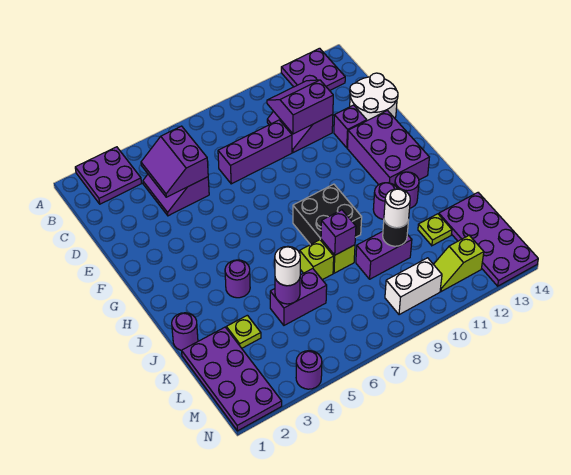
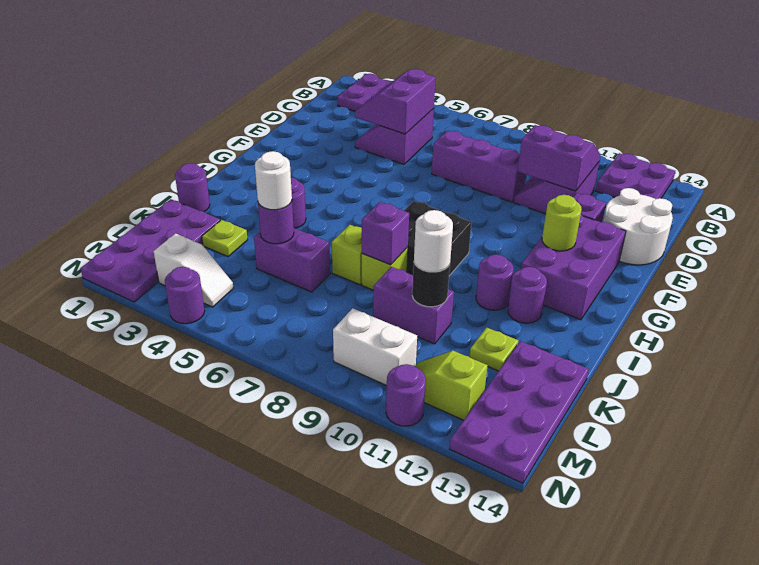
none -> lime round brick G12 level 2
none -> white slope M3:M4 level 1 top 3
none -> purple round brick N11 level 1

